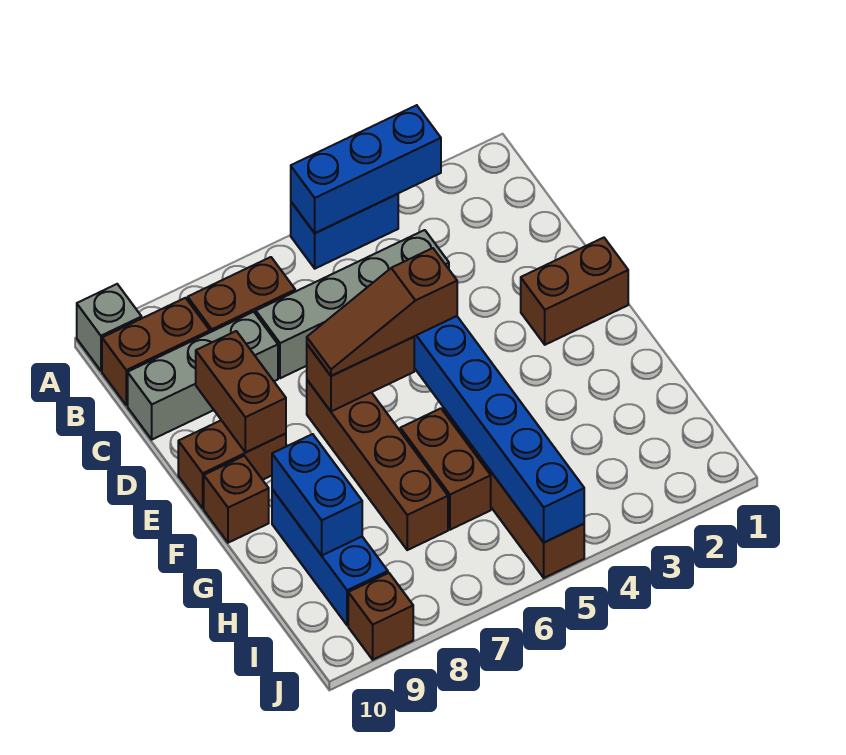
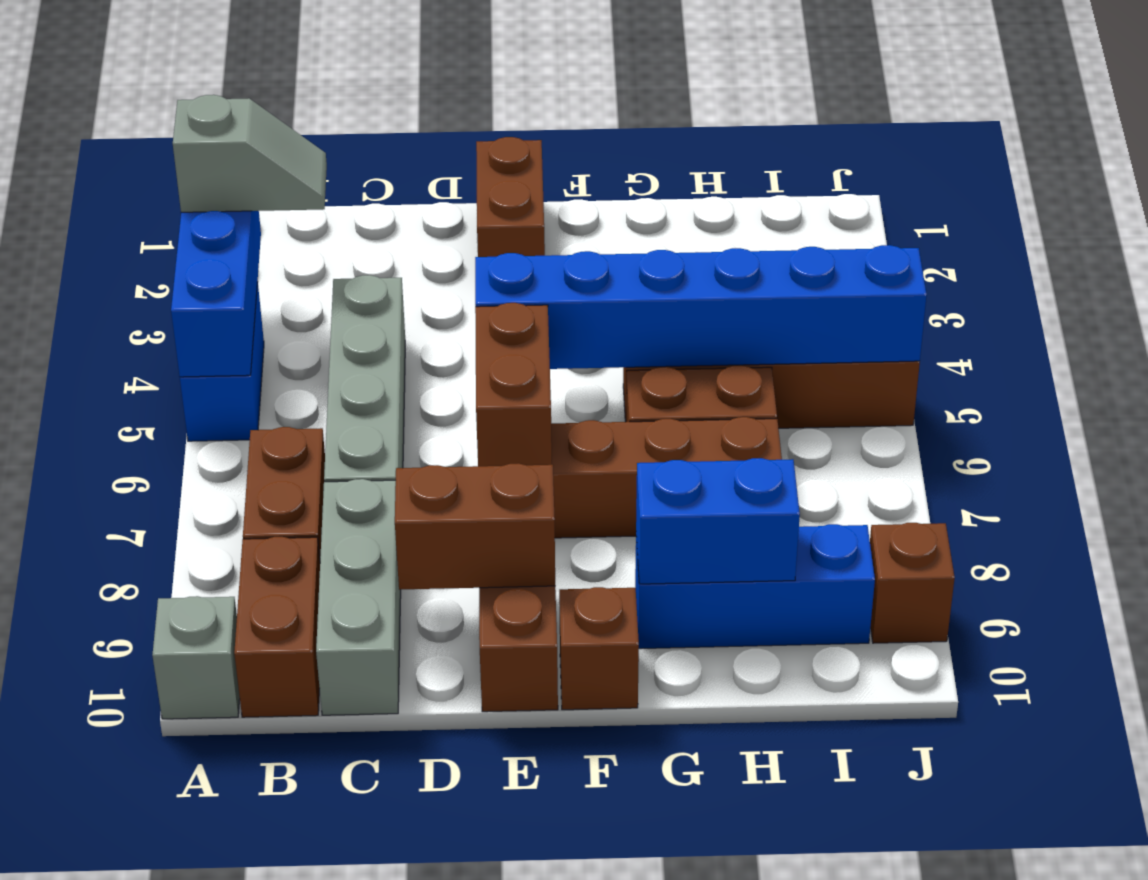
none -> grey slope A3:B3 level 3 top A
brown slope E5:E7 level 3 top 5 -> none

